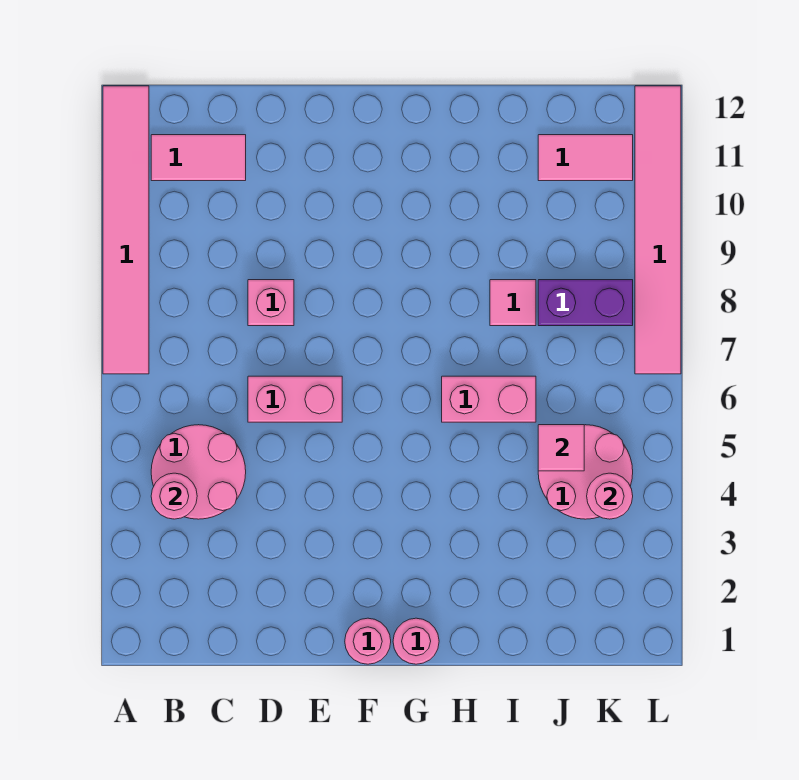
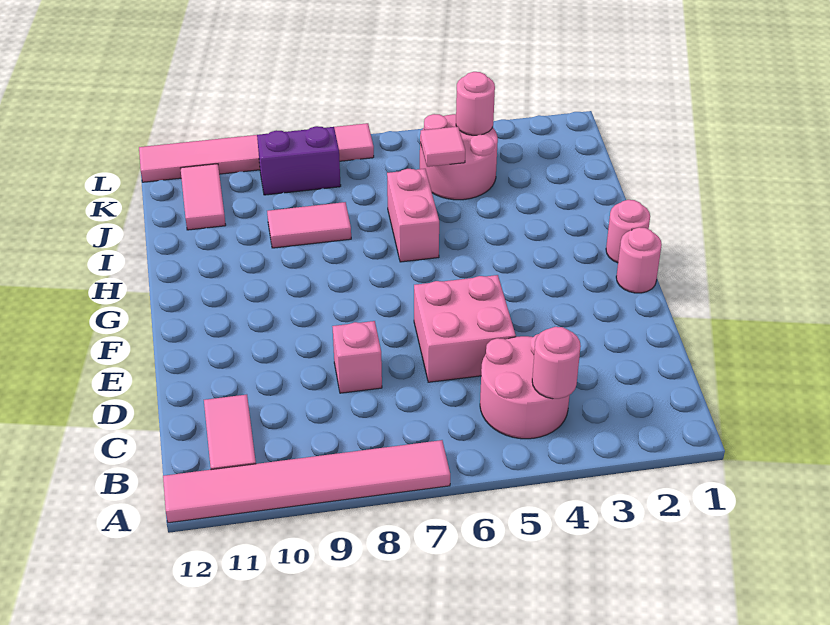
pink brick D6:E6 level 1 -> pink brick D5:E6 level 1
pink tile I8 level 1 -> pink tile I8:I9 level 1
purple brick J8:K8 level 1 -> purple brick K8:K9 level 1

